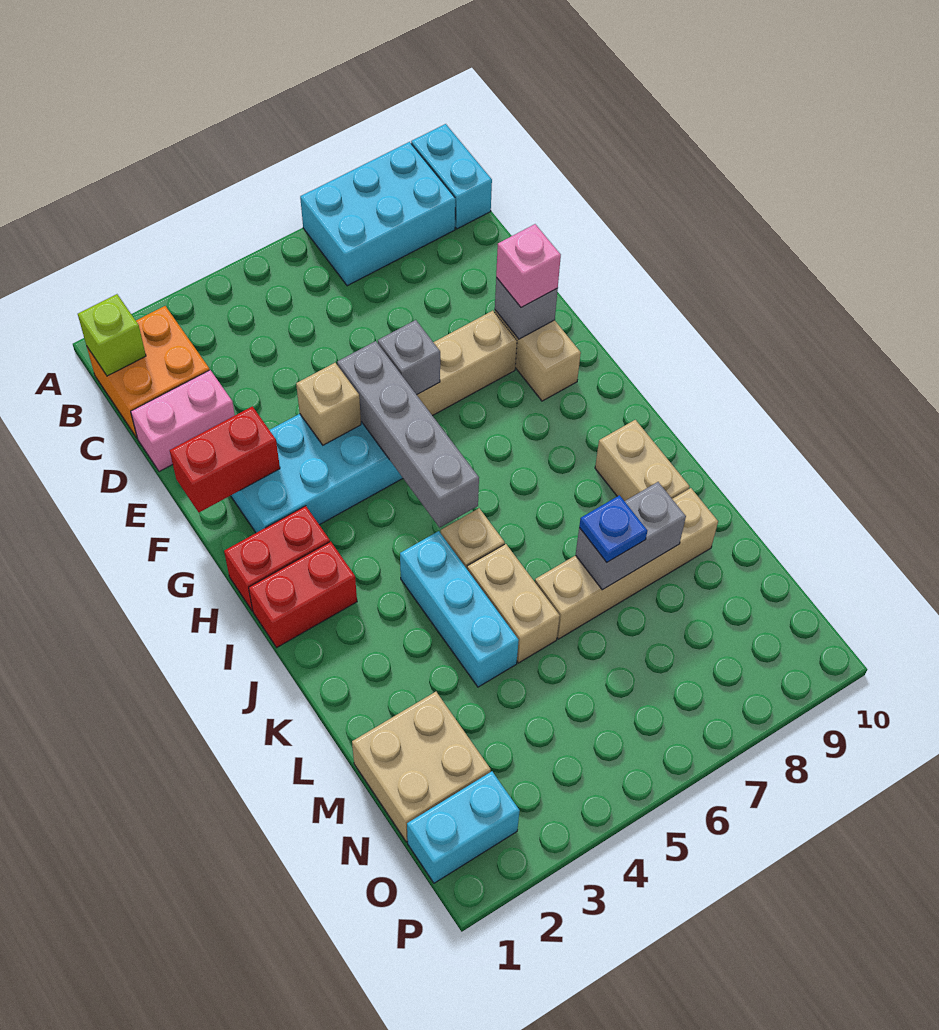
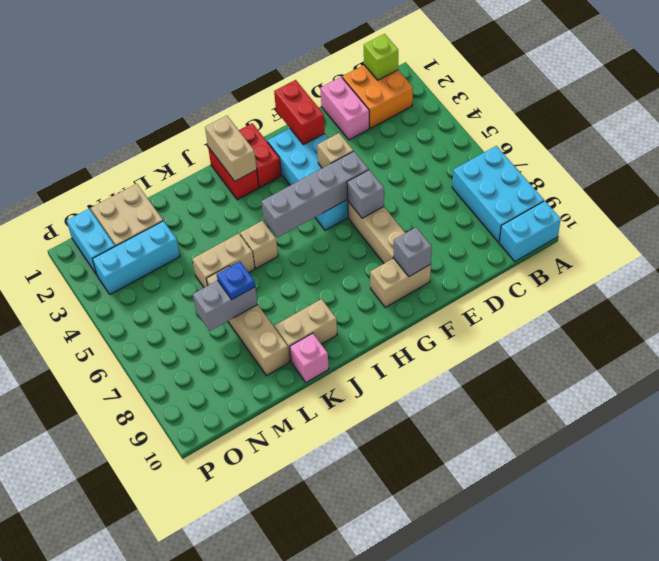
pink brick F9 level 3 -> pink brick K10 level 1
none -> tan brick I1:I2 level 2
cyan brick J4:L4 level 1 -> cyan brick M3:O3 level 1
grey brick L7:L8 level 2 -> grey brick L7:M7 level 2

